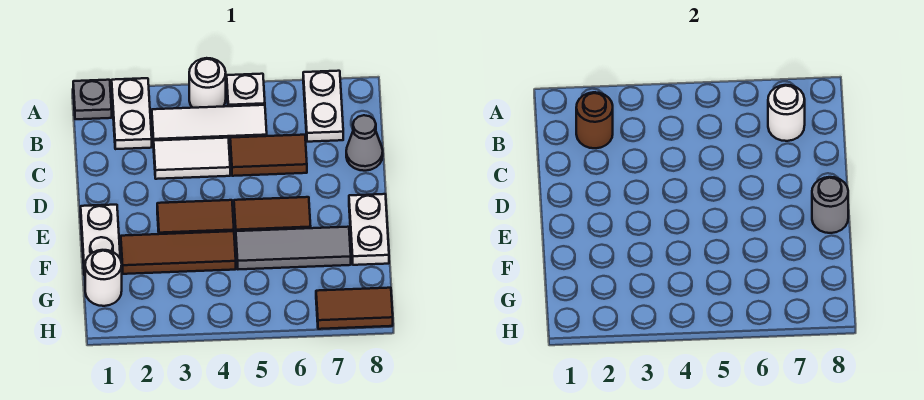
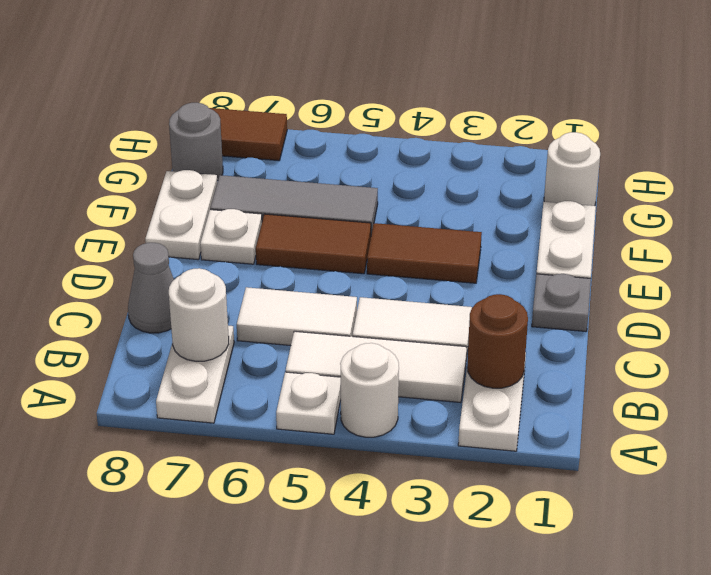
grey plate A1 level 1 -> grey plate D1 level 1
brown tile C5:C6 level 1 -> white tile C5:C6 level 1
none -> white plate E7 level 1
grey round brick E8 level 2 -> grey round brick G8 level 1
brown tile F2:F4 level 1 -> none

